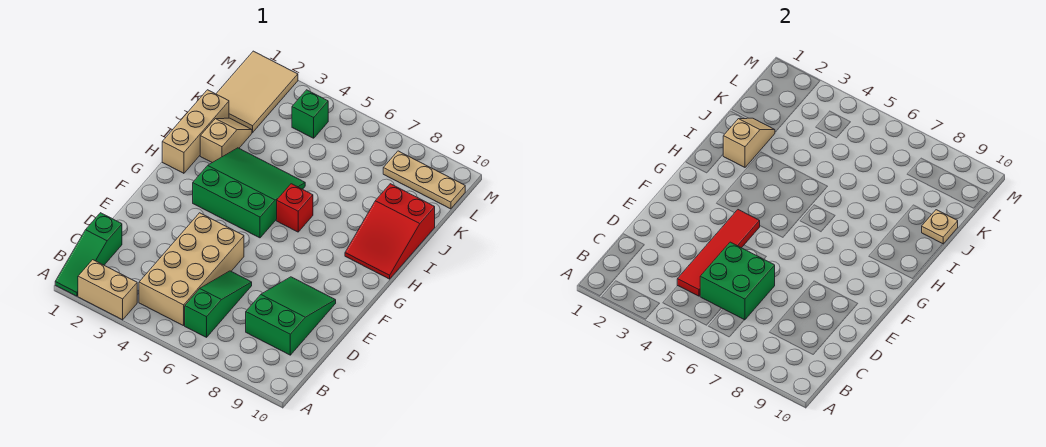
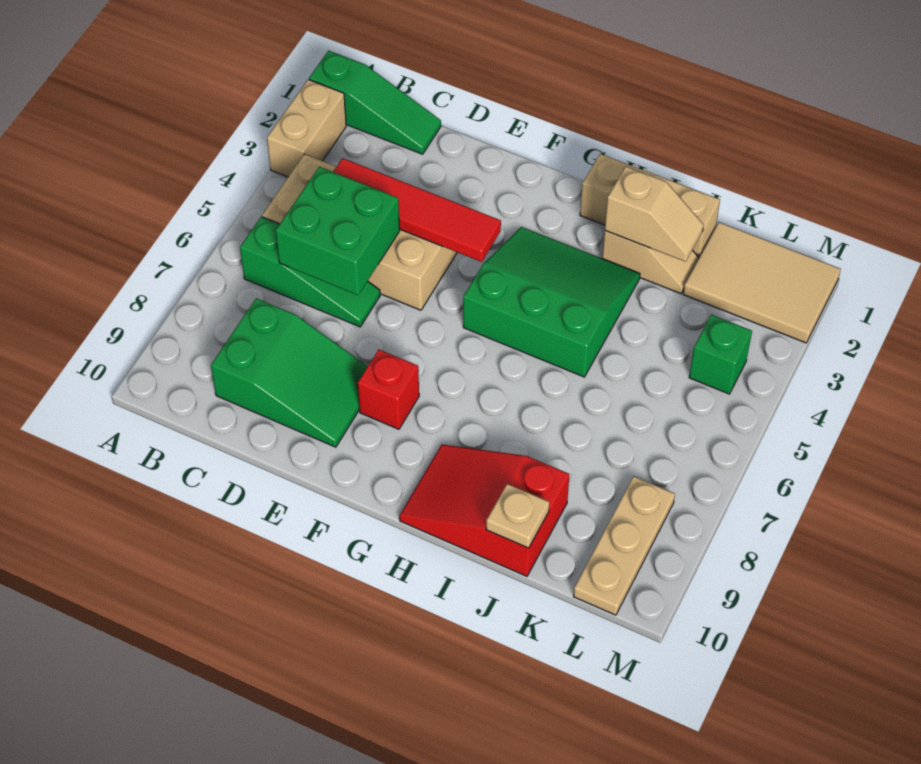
green slope A1:C1 level 1 top C -> green slope A1:C1 level 1 top A
green slope G3:I5 level 1 top G -> green slope G3:I5 level 1 top 5
red brick H6 level 1 -> red brick F8 level 1

